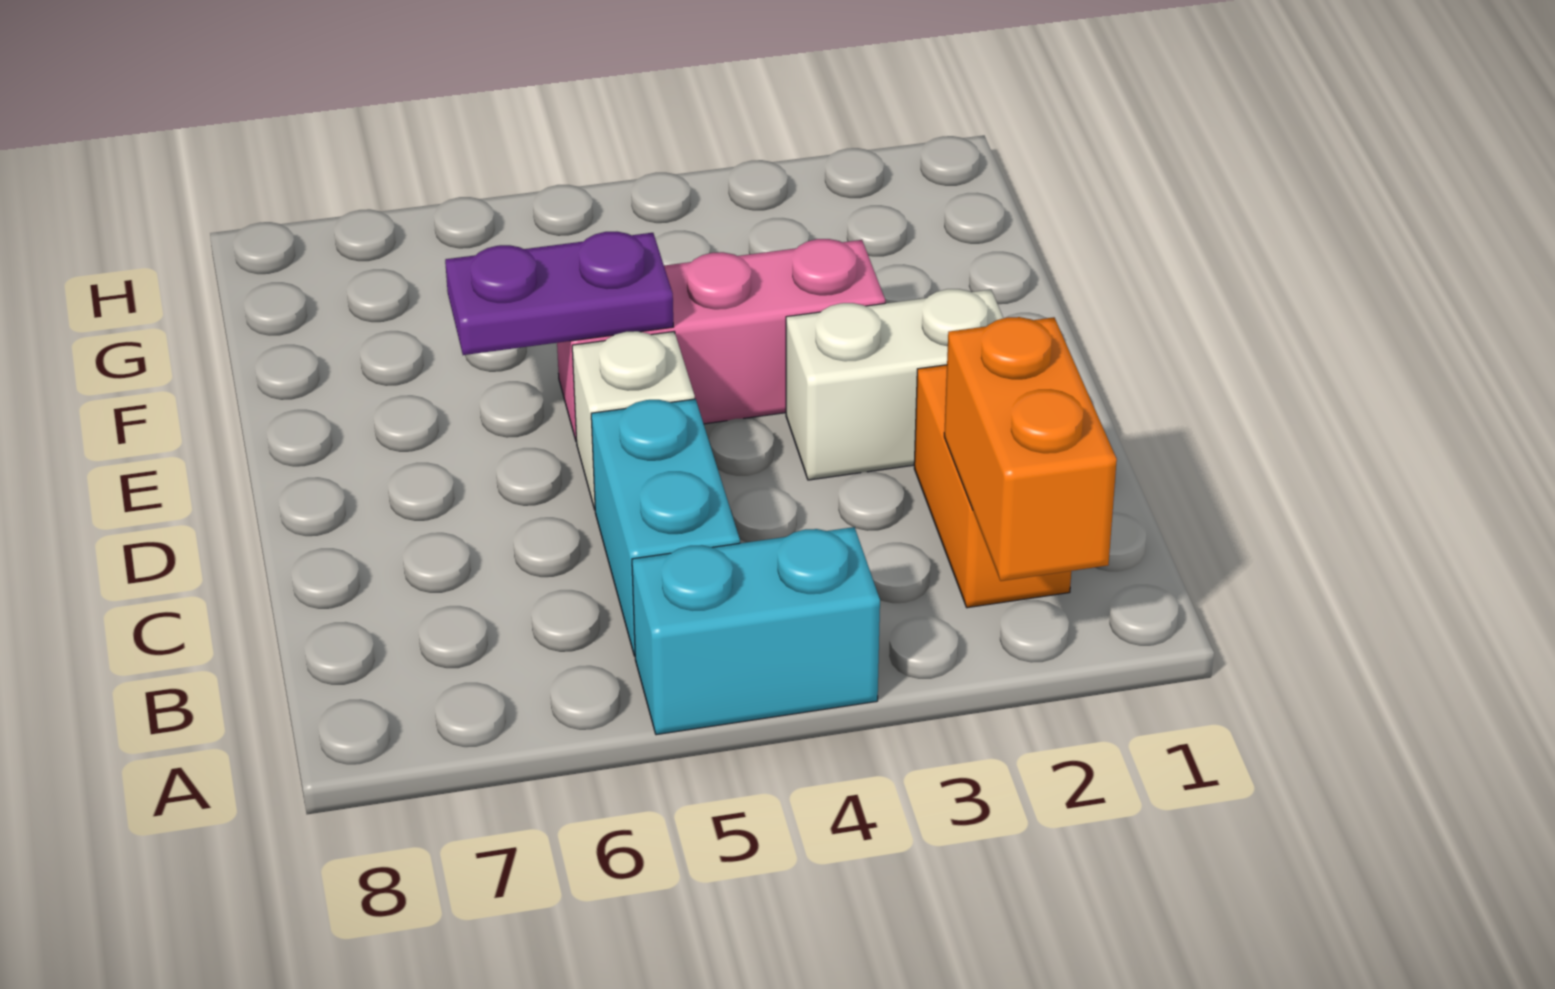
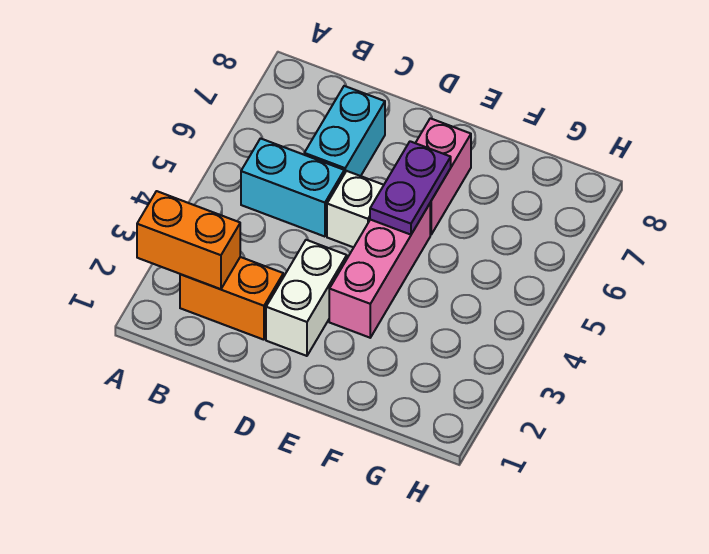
cyan brick A4:A5 level 1 -> cyan brick C6:C7 level 1
none -> pink brick E6:E7 level 1

